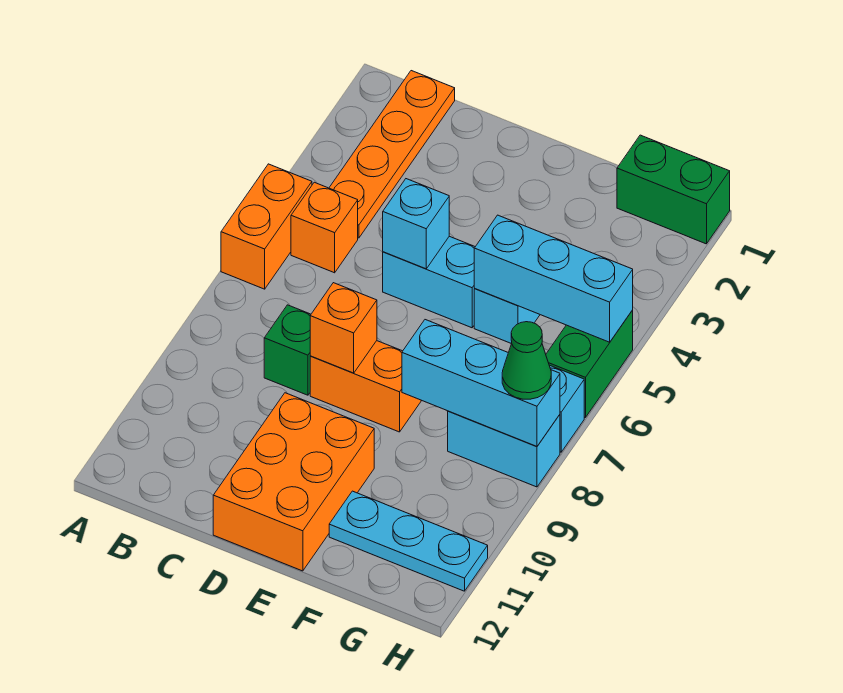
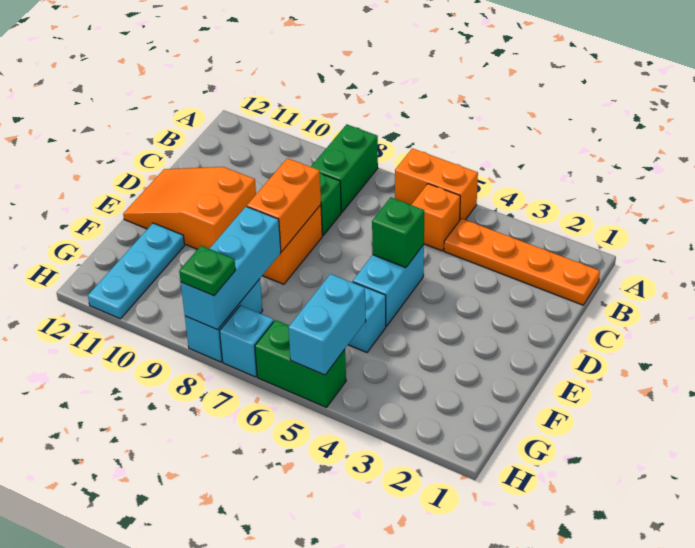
cyan brick D5 level 2 -> green brick D5 level 2
orange brick D8 level 2 -> orange brick D8:E8 level 2
orange brick D10:E12 level 1 -> orange slope D10:E12 level 1 top 10
cyan brick F5:H5 level 2 -> cyan brick G5:H5 level 2
green brick G1:H1 level 1 -> green brick A8:B8 level 1
green cone H8 level 3 -> green plate H8 level 3

